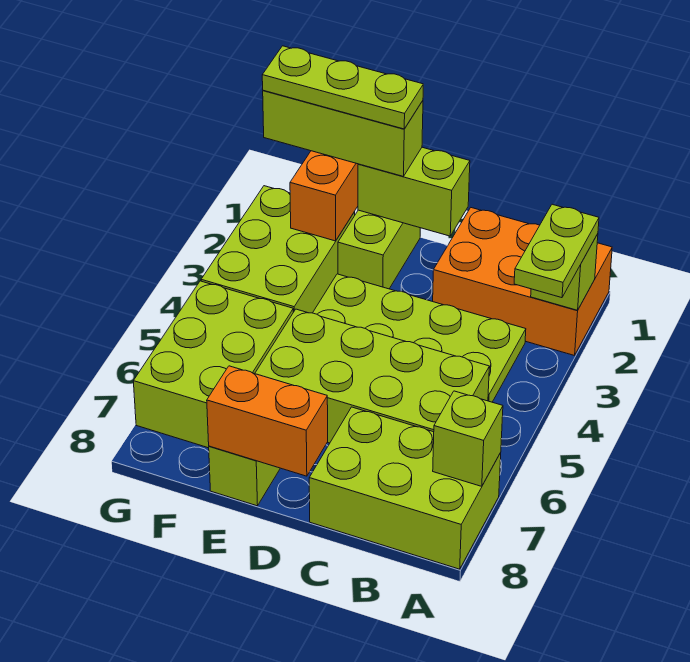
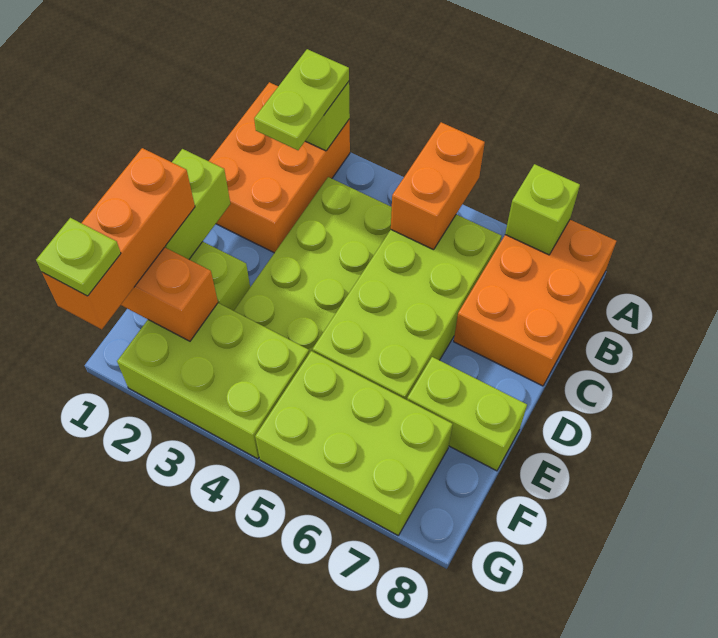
lime plate A2:A3 level 3 -> lime plate A2:B2 level 3
lime brick A7:C8 level 1 -> orange brick A7:C8 level 1
orange brick D8:E8 level 2 -> orange brick A5:B5 level 2
lime brick E1:G1 level 3 -> orange brick E1:G1 level 3
lime plate E1:G1 level 4 -> lime plate G1 level 4

